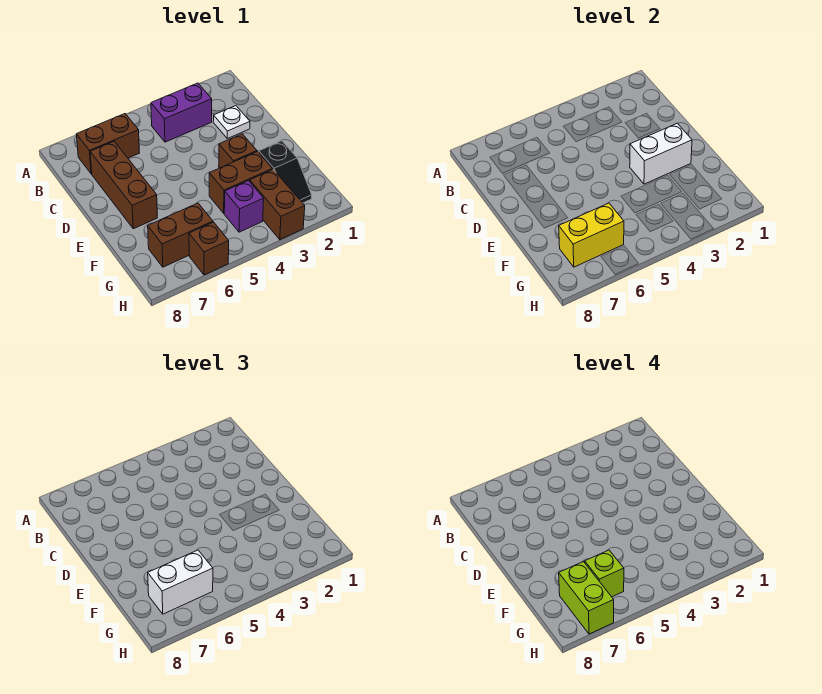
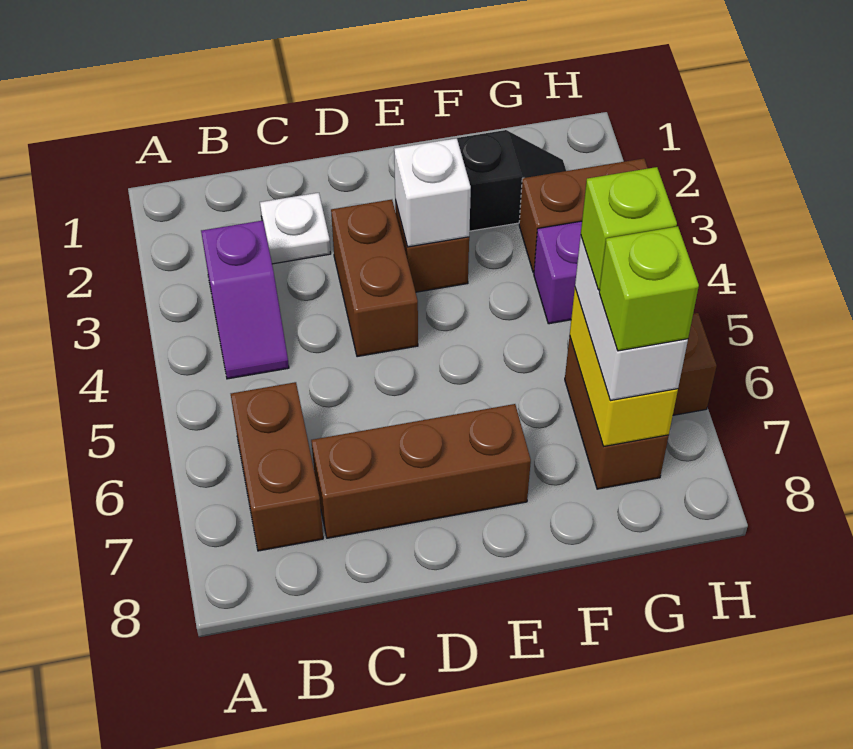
purple brick B3:B4 level 1 -> purple slope B3:B4 level 1 top 3
white brick E2:E3 level 2 -> white brick E3 level 2
brown brick F3:F4 level 1 -> brown brick D3:D4 level 1
lime brick G7:H7 level 4 -> lime brick G7 level 4

